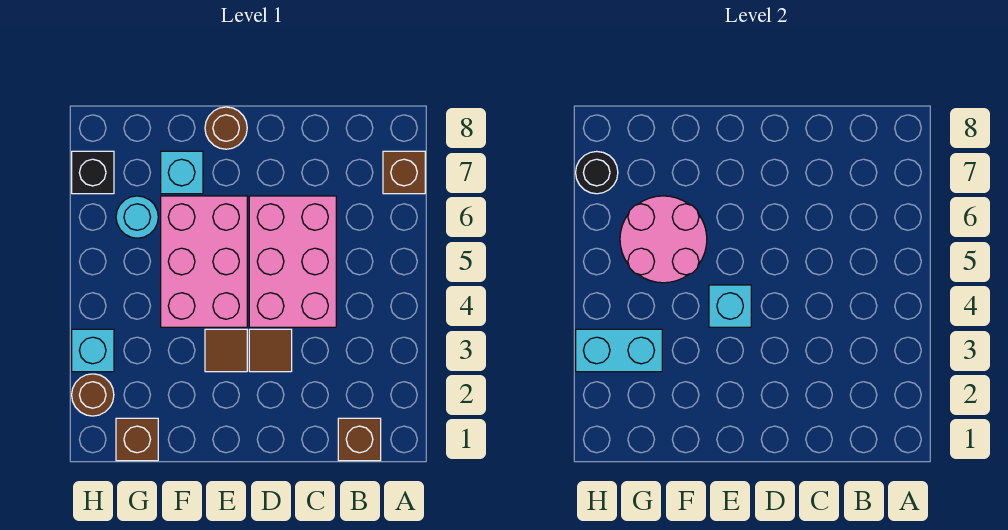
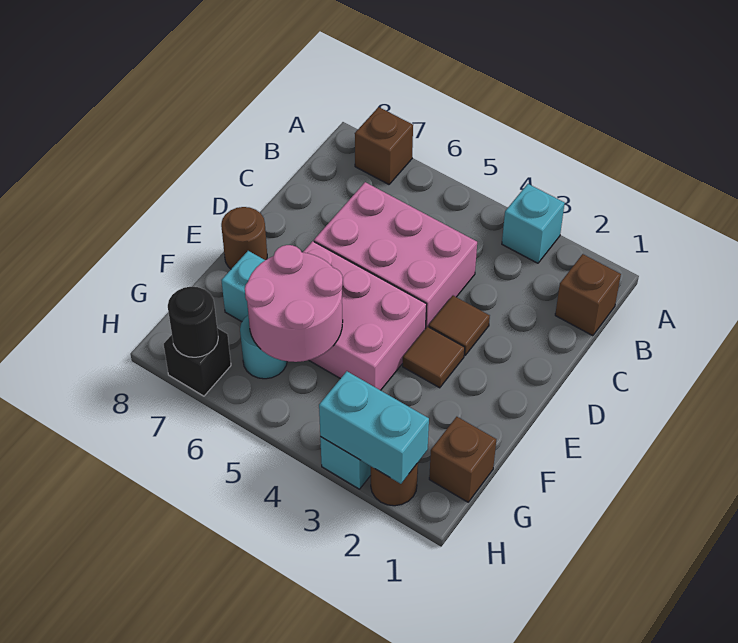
cyan brick E4 level 2 -> cyan brick A3 level 1
cyan brick G3:H3 level 2 -> cyan brick H2:H3 level 2

